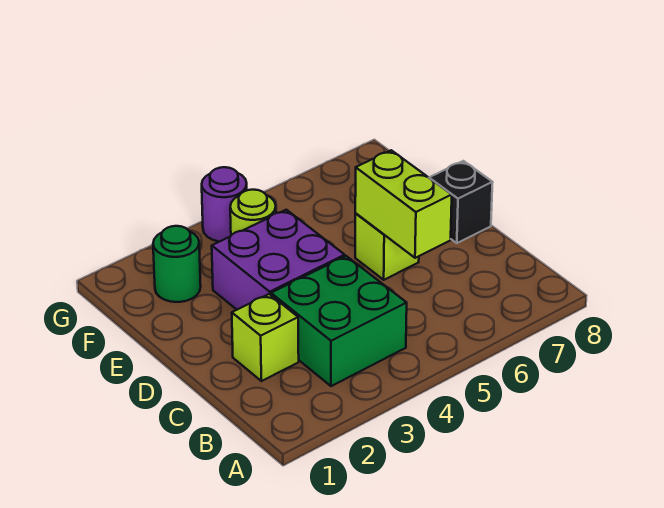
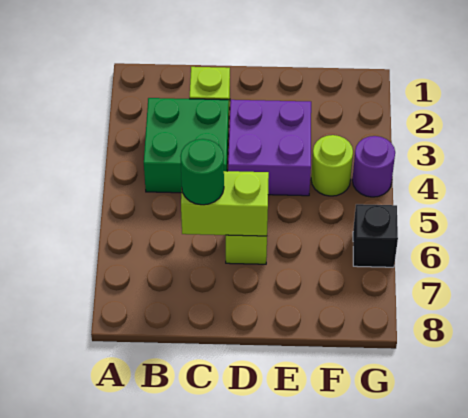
black brick D8 level 1 -> black brick G6 level 1
green round brick F2 level 1 -> green round brick C6 level 3

